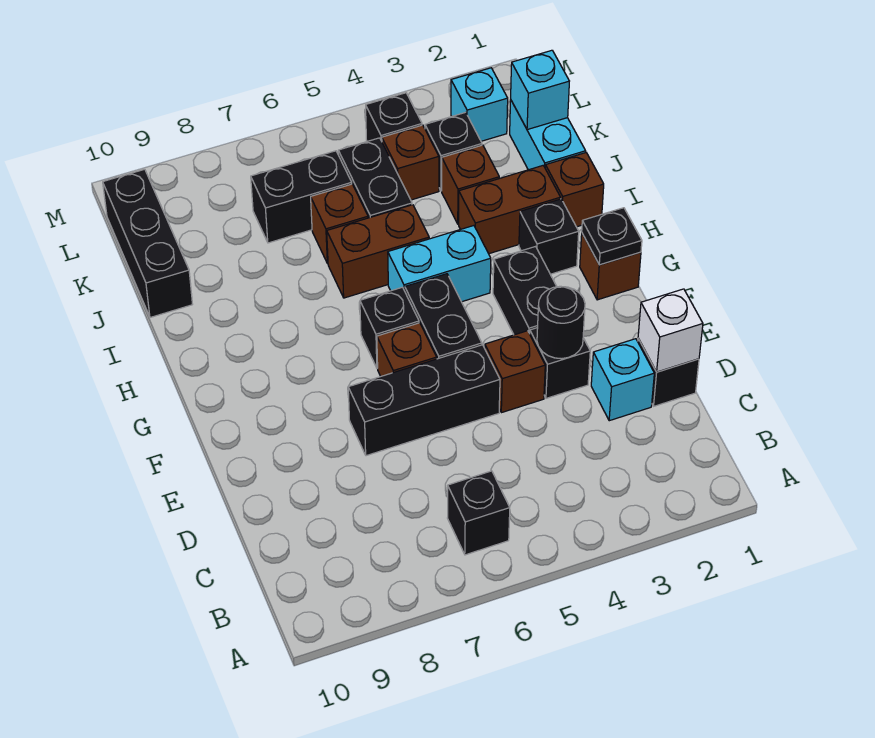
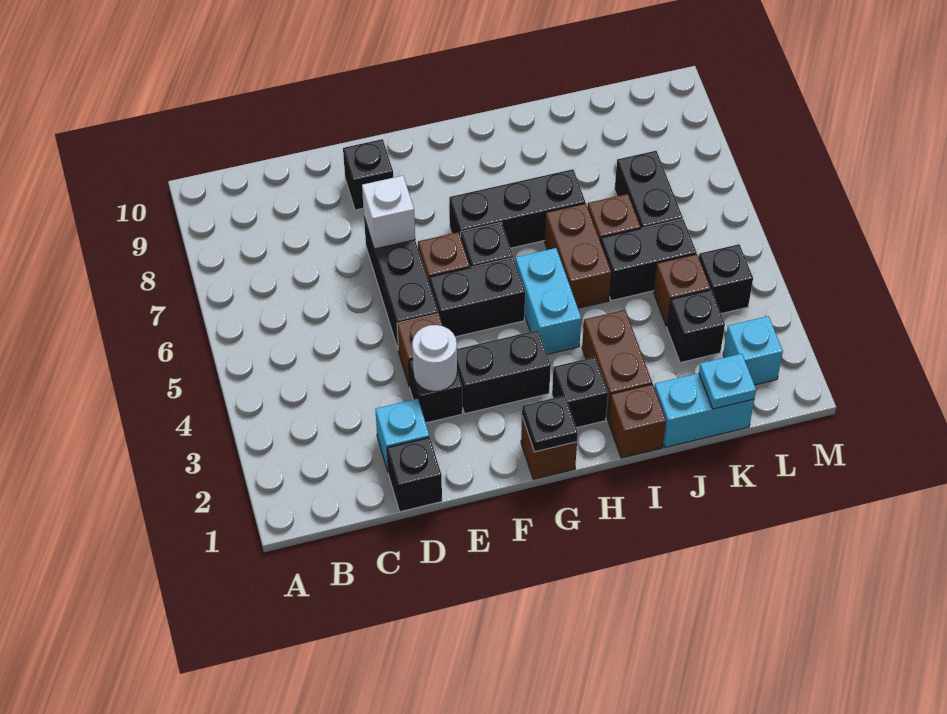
black brick B6 level 1 -> black brick E9 level 1
white brick D1 level 2 -> white brick E7 level 2
black round brick E3 level 2 -> white round brick E3 level 2
brown brick J3 level 1 -> none
black brick J10:L10 level 1 -> black brick G7:I7 level 1
cyan brick K1 level 2 -> cyan plate K1 level 2

